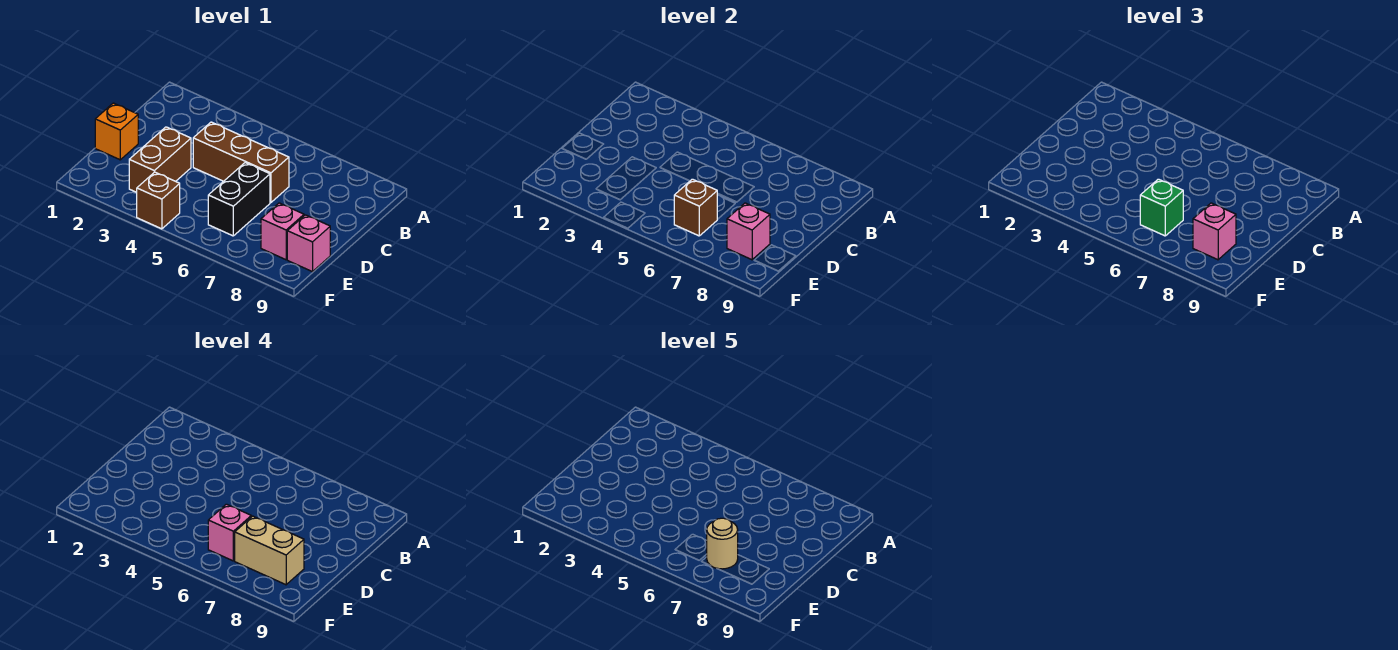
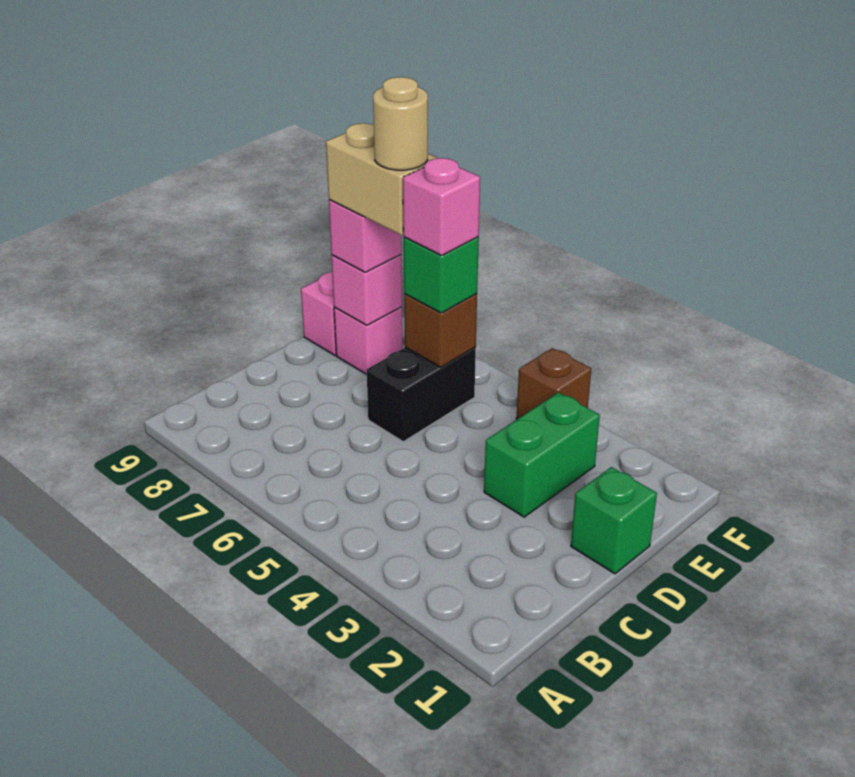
brown brick C4:C6 level 1 -> none
orange brick D1 level 1 -> green brick D1 level 1
brown brick D3:E3 level 1 -> green brick D3:E3 level 1

